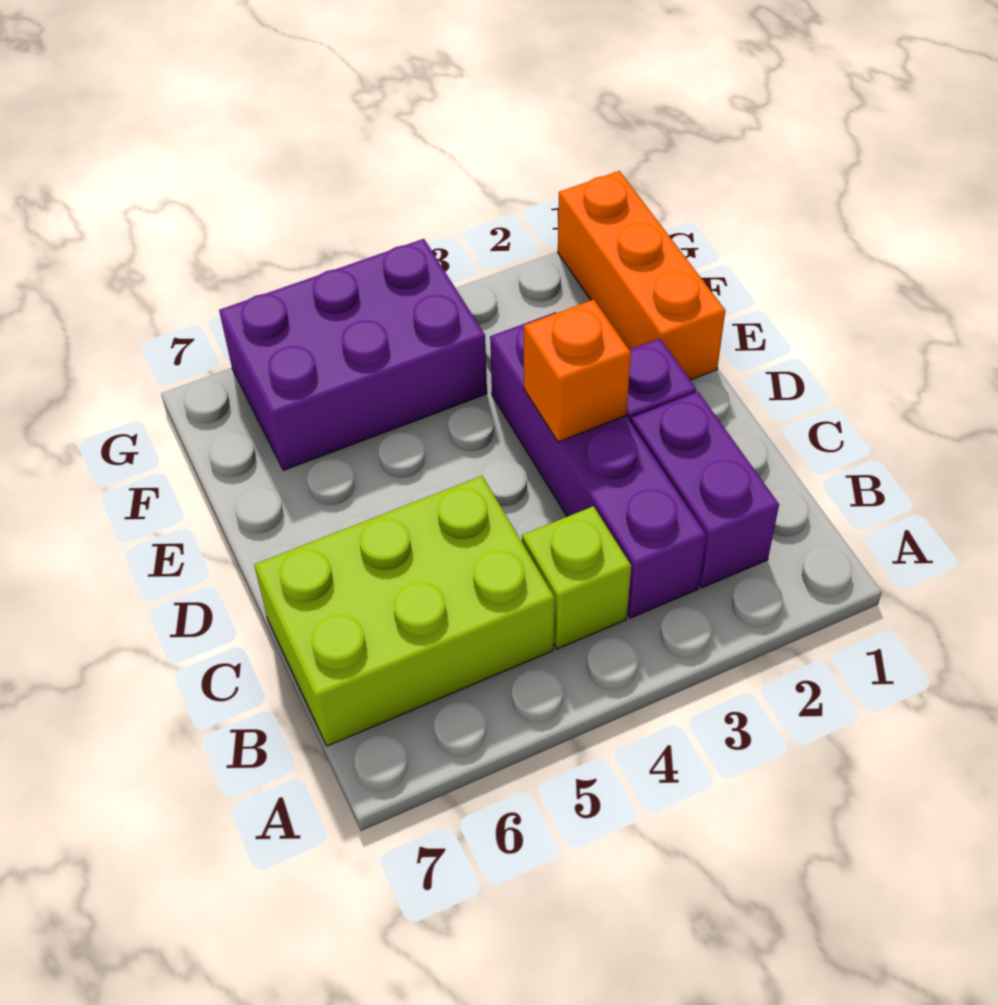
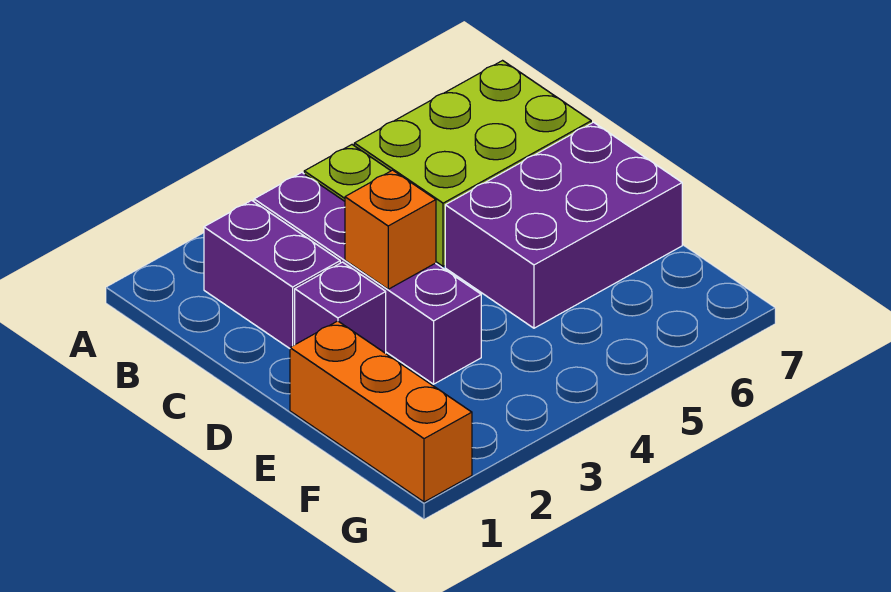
purple brick F4:G6 level 1 -> purple brick D5:E7 level 1

